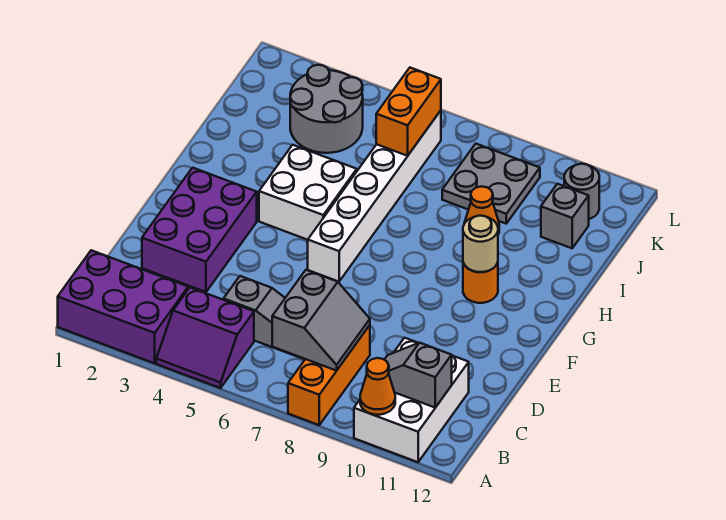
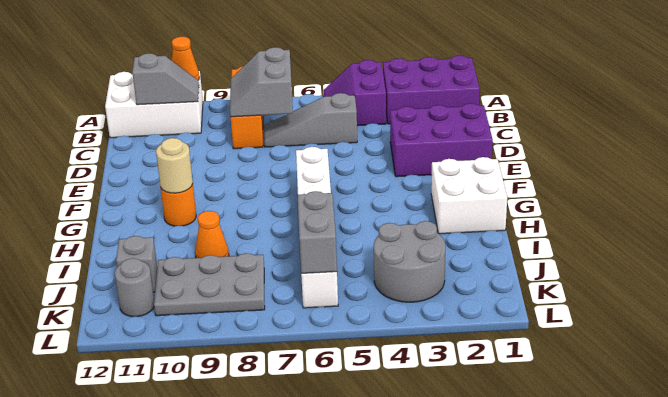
purple slope A4:B5 level 1 top B -> purple slope A4:B5 level 1 top 4
white brick A10:C11 level 1 -> white brick A10:B12 level 1
purple brick D2:F3 level 1 -> purple brick D1:E3 level 1
white brick G4:H5 level 1 -> white brick G1:H2 level 1
orange brick J6:K6 level 2 -> grey brick J6:K6 level 2
grey plate J8:K9 level 1 -> grey plate J8:K10 level 1

